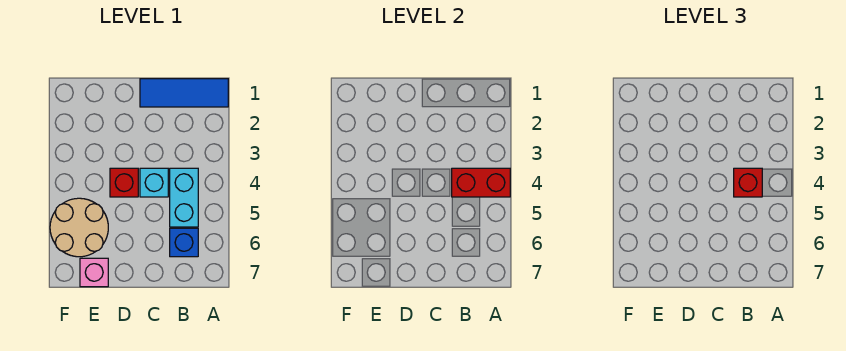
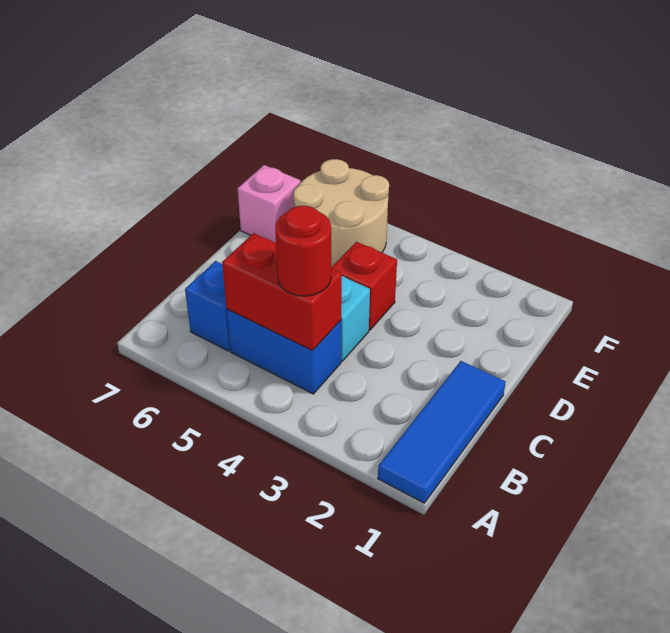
red brick A4:B4 level 2 -> red brick B4:B5 level 2
cyan brick B4:B5 level 1 -> blue brick B4:B5 level 1
red brick B4 level 3 -> red round brick B4 level 3

